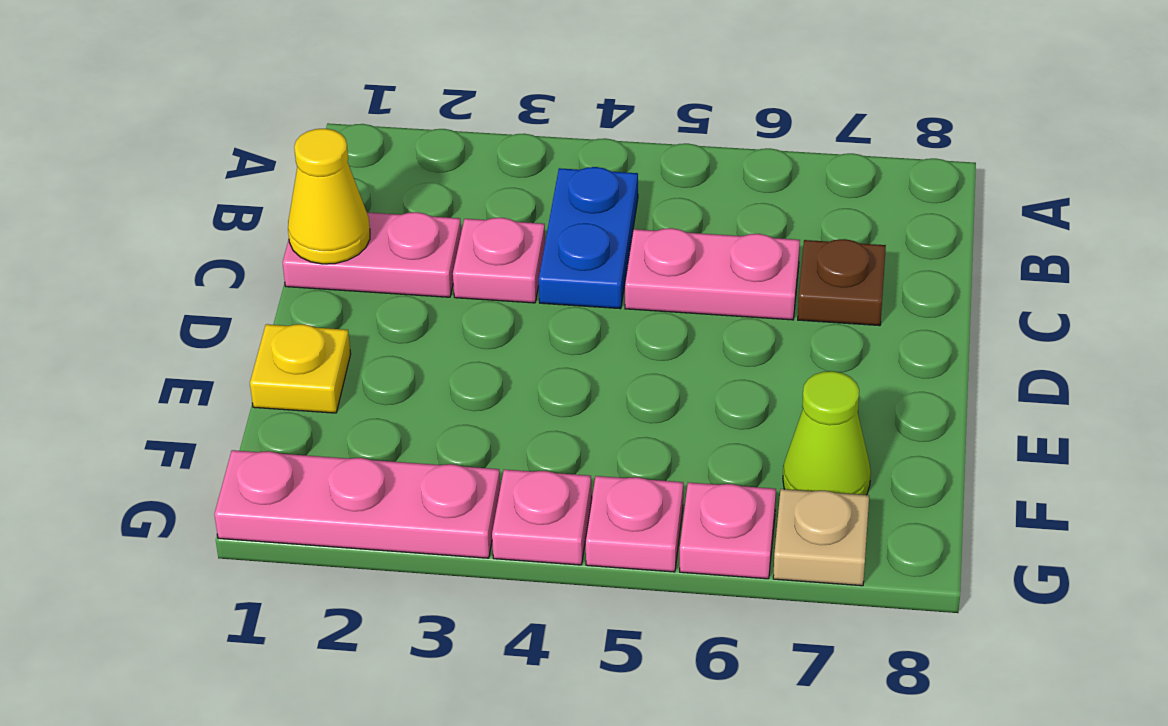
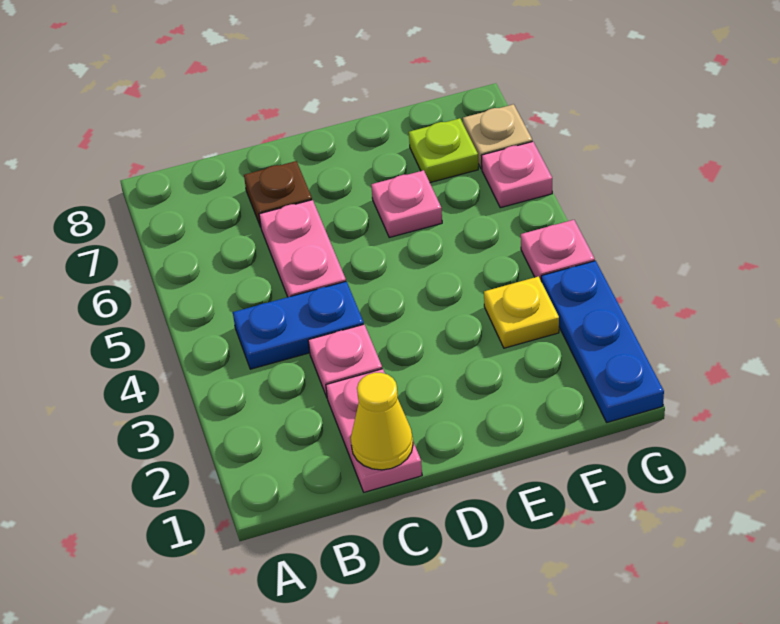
yellow plate E1 level 1 -> yellow plate F3 level 1
lime cone F7 level 1 -> lime plate F7 level 1
pink plate G1:G3 level 1 -> blue plate G1:G3 level 1
pink plate G5 level 1 -> pink plate E6 level 1

